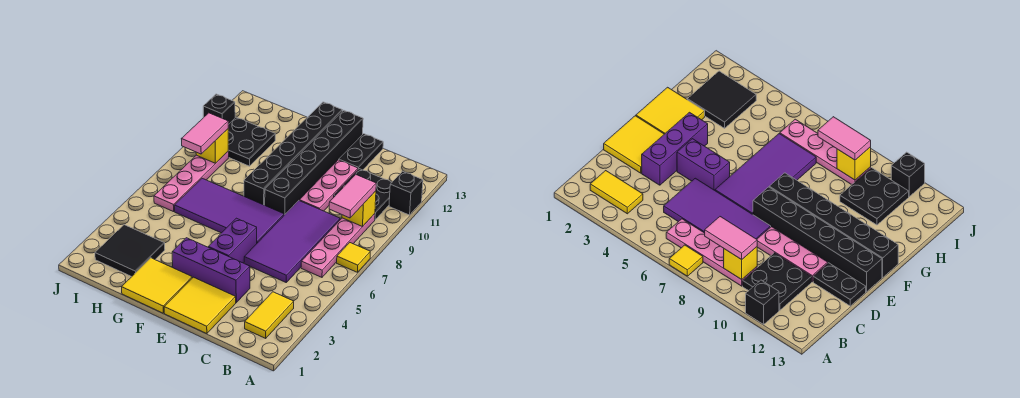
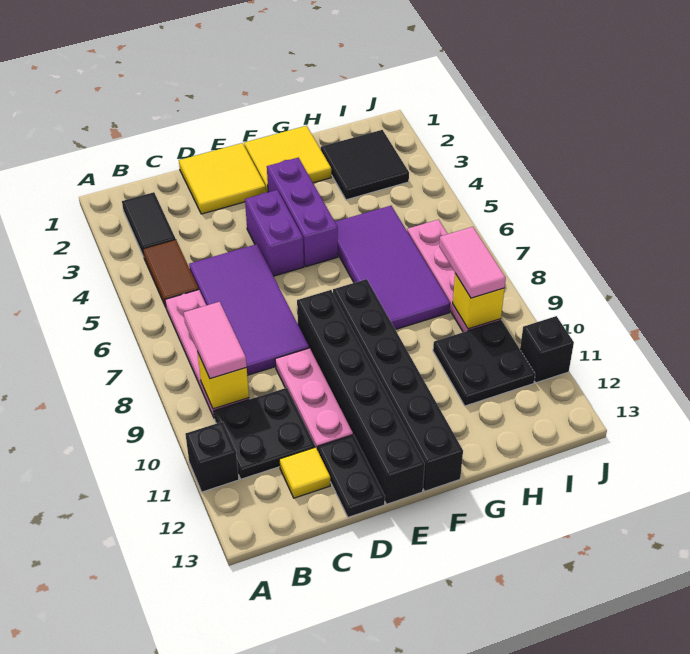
yellow tile A7 level 1 -> yellow tile C12 level 1
yellow tile B2:B3 level 1 -> black tile B2:B3 level 1
none -> brown tile B4:B5 level 1
purple brick D3:F3 level 1 -> purple brick F3:F5 level 1
purple tile E6:H7 level 1 -> purple tile G5:H8 level 1

